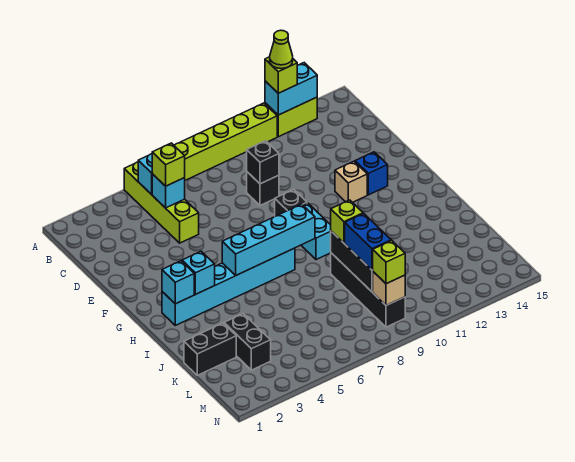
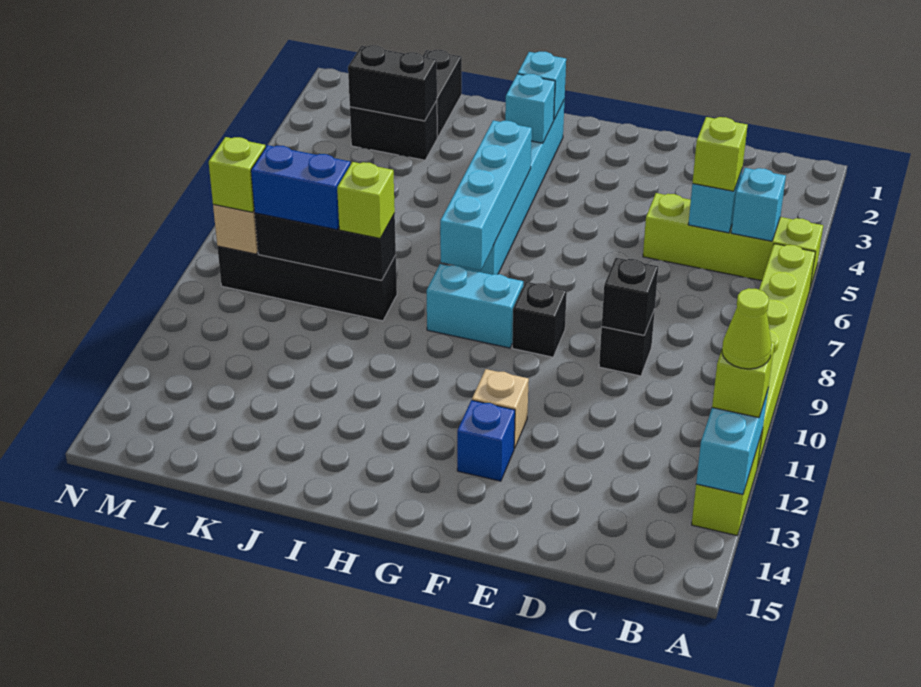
none -> black brick K3:L3 level 2

